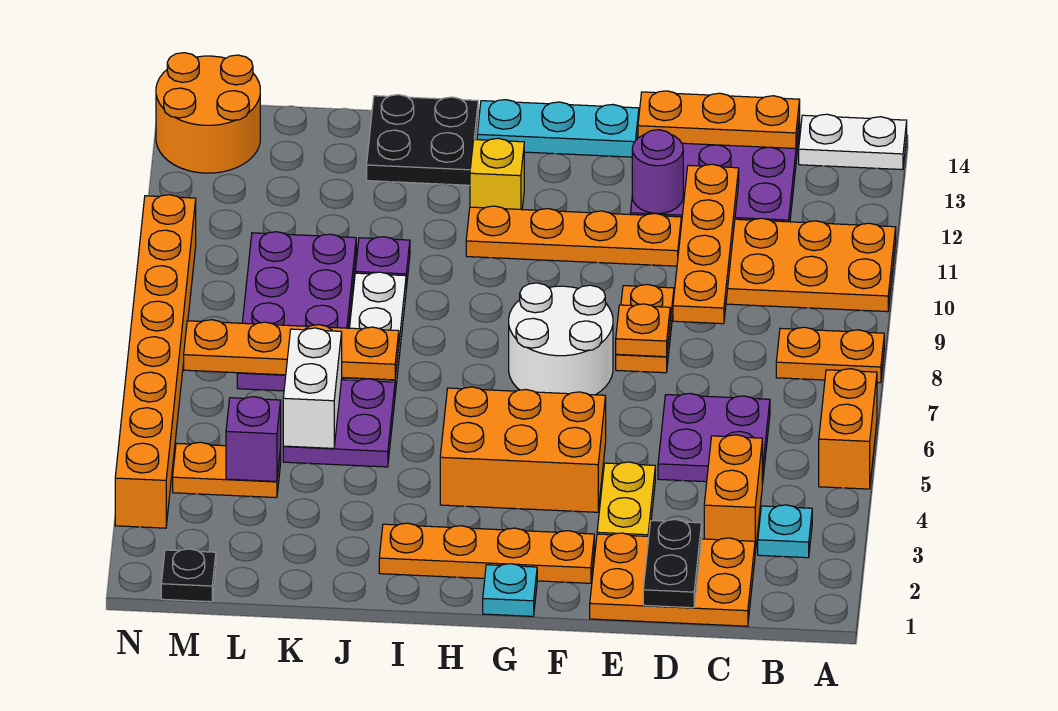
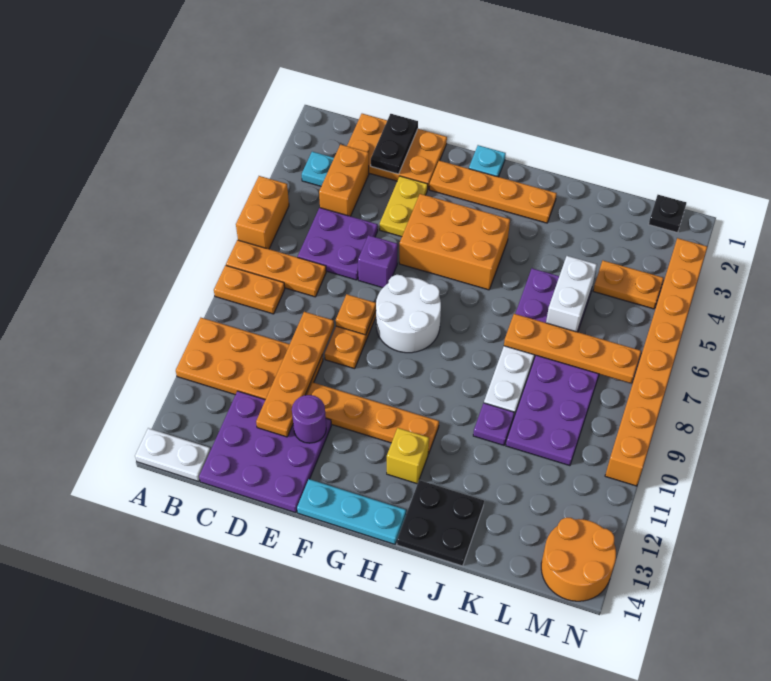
orange plate C14:E14 level 2 -> orange plate A7:C7 level 1
purple brick L4 level 2 -> purple brick E6 level 1

